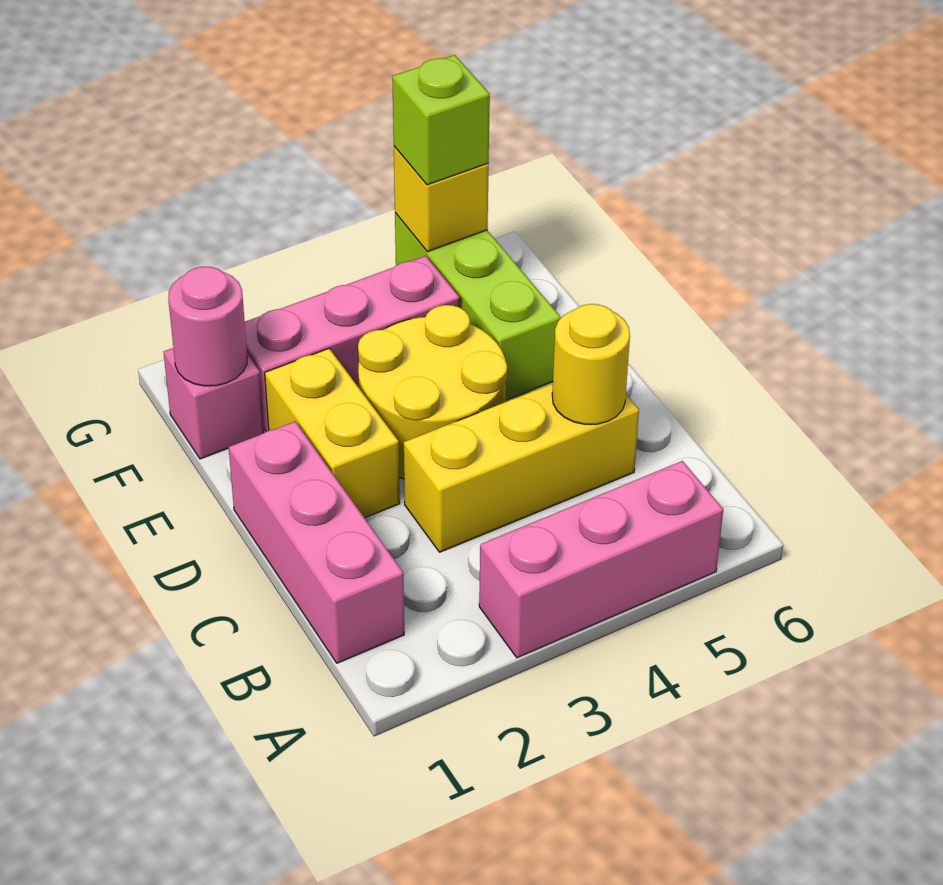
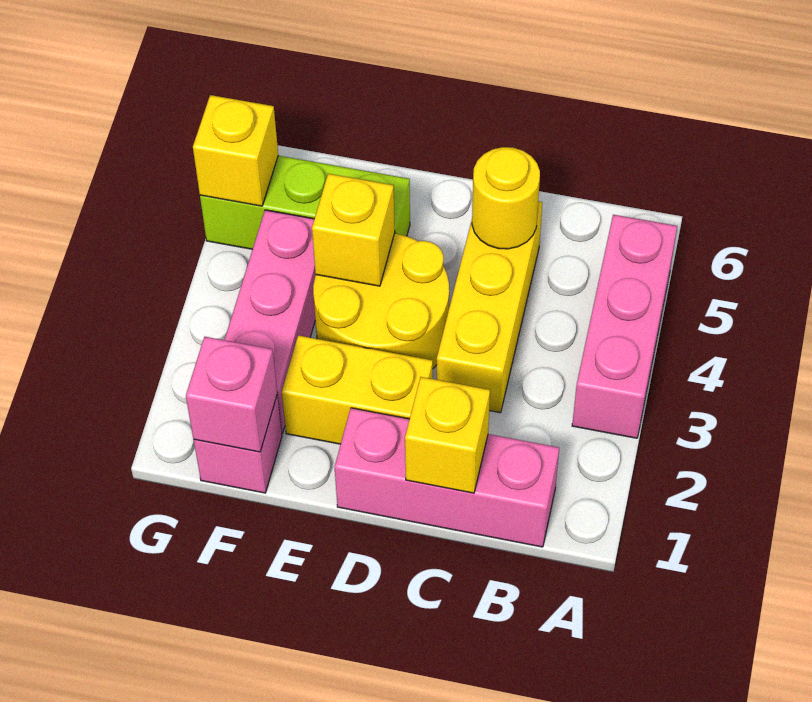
none -> yellow brick C1 level 2
none -> yellow brick E4 level 2
pink round brick F1 level 2 -> pink brick F1 level 2
lime brick G5 level 3 -> none

